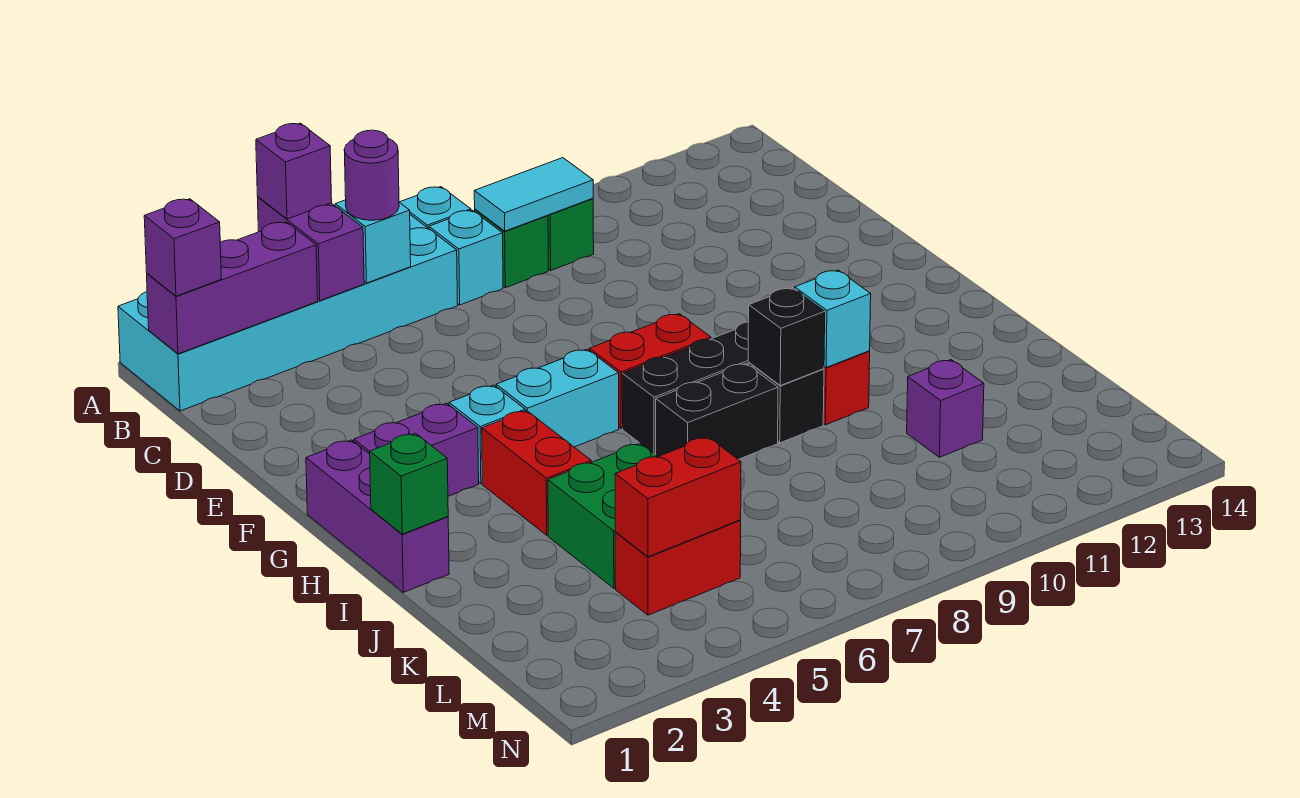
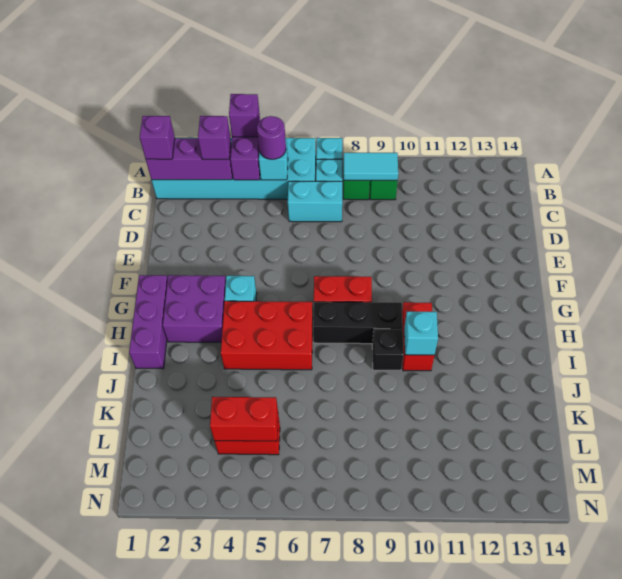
purple brick G2:G3 level 1 -> purple brick G2:H3 level 1
cyan brick G5:G6 level 1 -> cyan brick C6:C7 level 1
red brick H4:I4 level 1 -> red brick H4:I6 level 1
green brick I1 level 2 -> none
black brick I7:I8 level 1 -> none
black brick I9 level 2 -> none
green brick J4:K5 level 1 -> none
purple brick K11 level 1 -> purple brick B3 level 3

